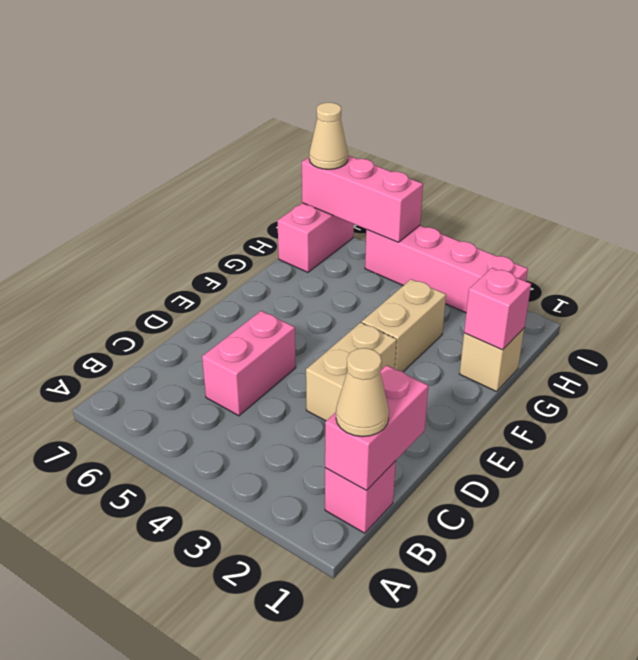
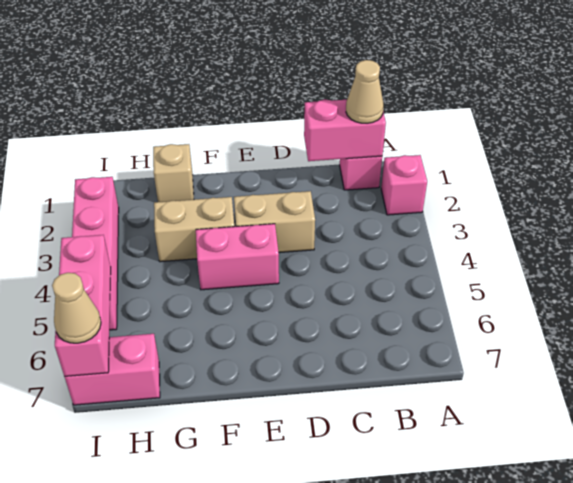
pink brick C5:D5 level 1 -> pink brick E4:F4 level 1
pink brick G1 level 2 -> pink brick A2 level 1

